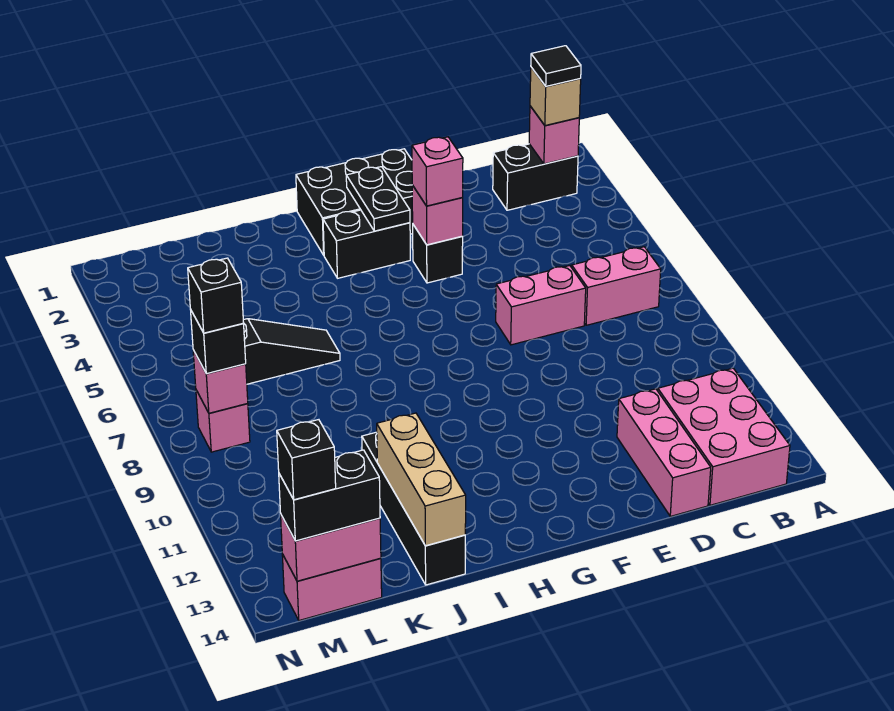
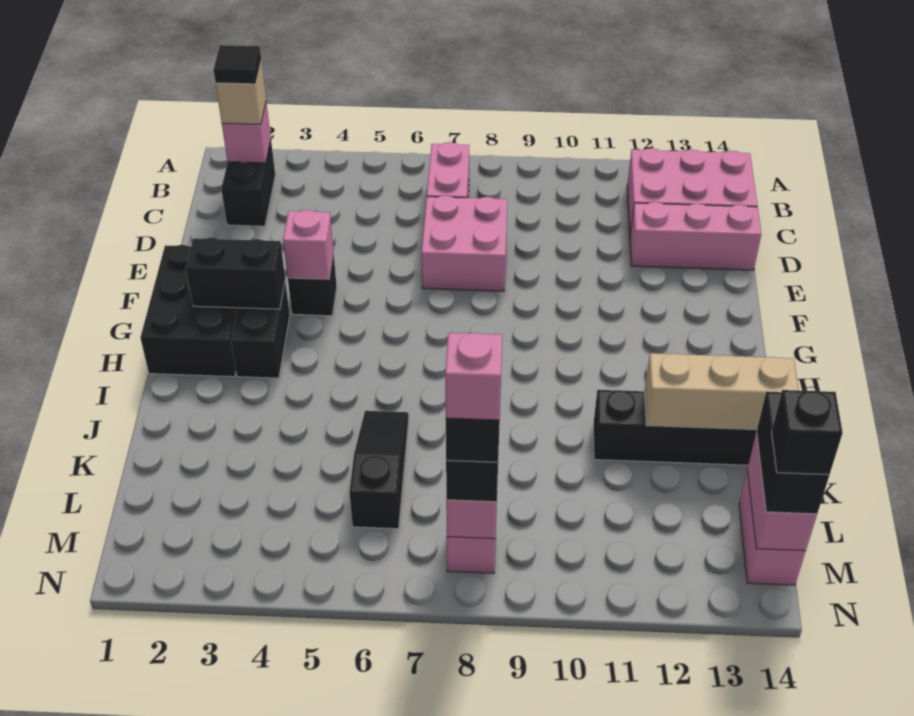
pink brick D7:E7 level 1 -> pink brick D7:E8 level 1
pink brick F4 level 3 -> pink brick M8 level 5
black plate G2:G3 level 2 -> black brick G2:G3 level 2

